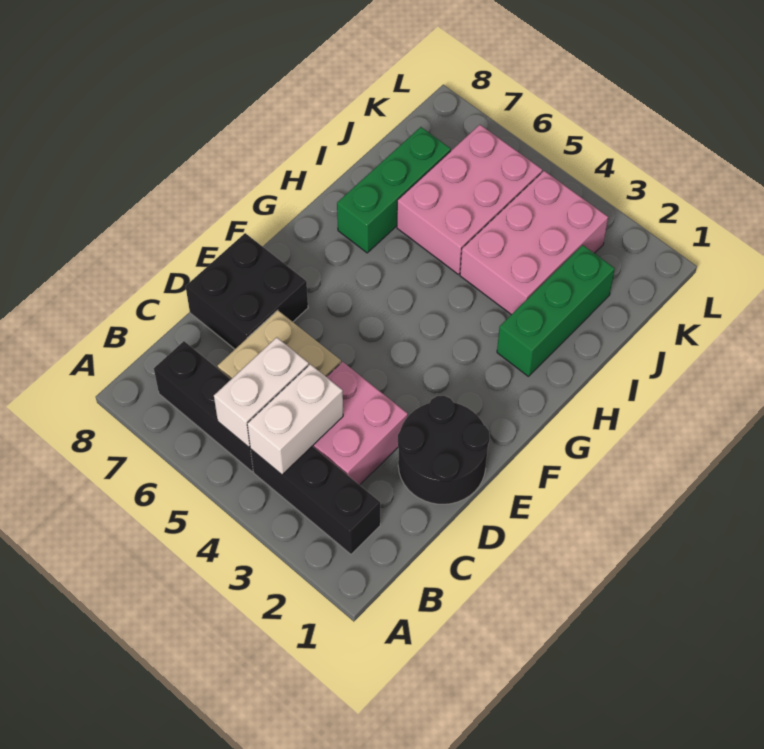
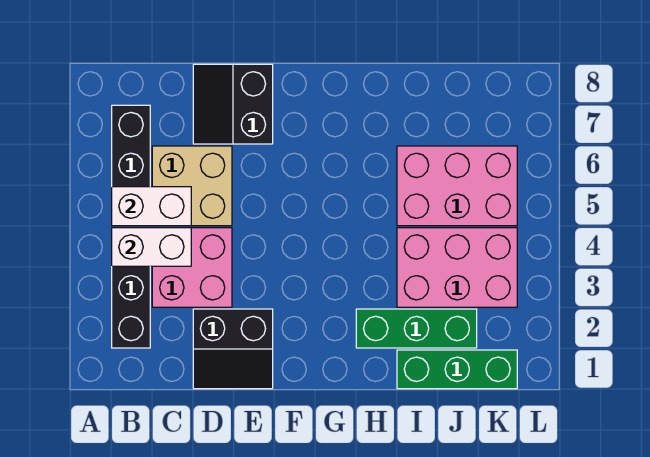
black round brick D1:E2 level 1 -> black slope D1:E2 level 1 top 2
black brick D7:E8 level 1 -> black slope D7:E8 level 1 top E
green brick H7:J7 level 1 -> green brick I1:K1 level 1

